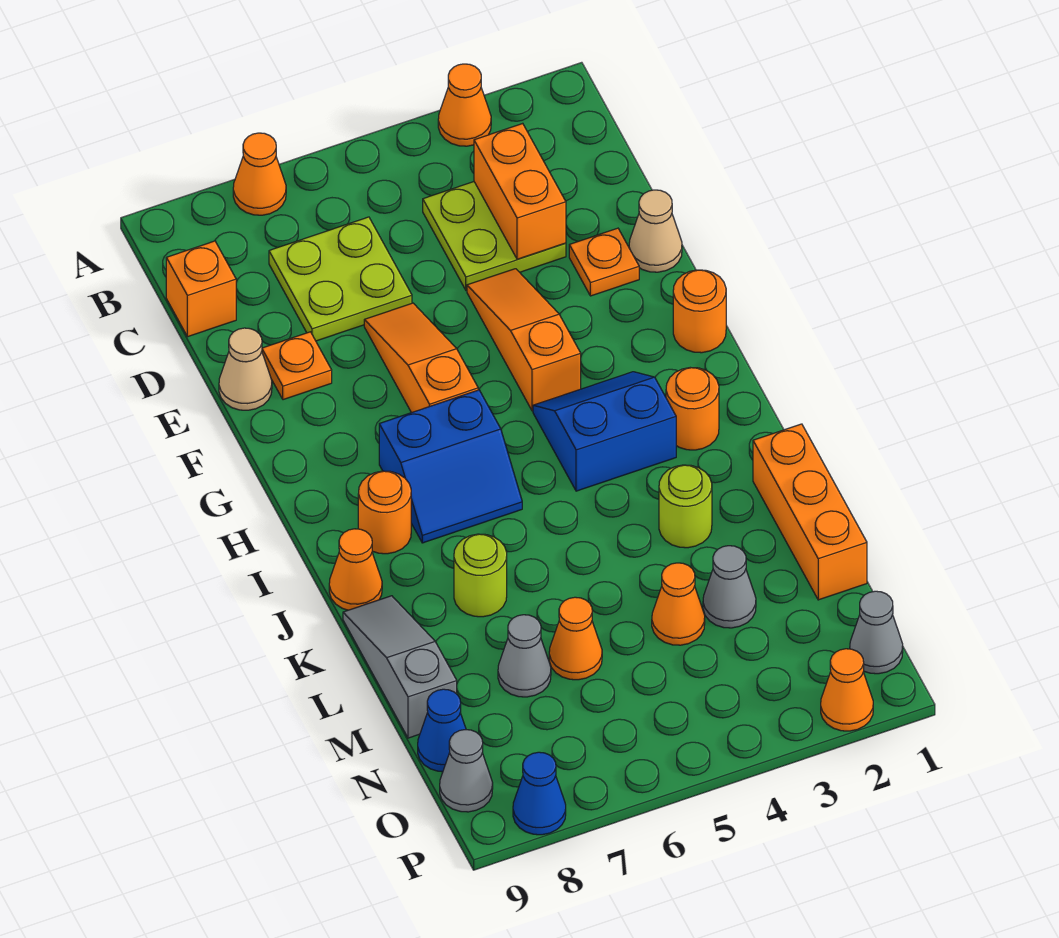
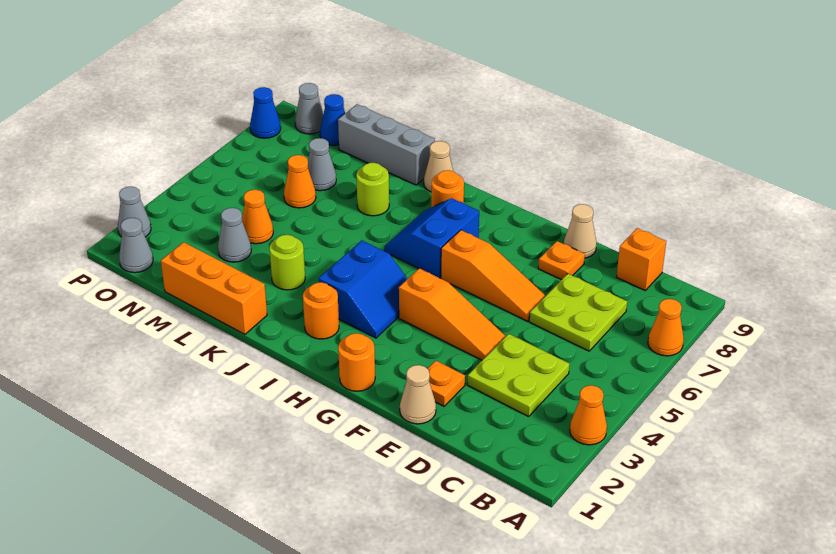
orange brick C3:D3 level 2 -> none
orange cone J9 level 1 -> tan cone J9 level 1
grey slope K9:M9 level 1 top M -> grey brick K9:M9 level 1
orange cone P2 level 1 -> grey cone P2 level 1

